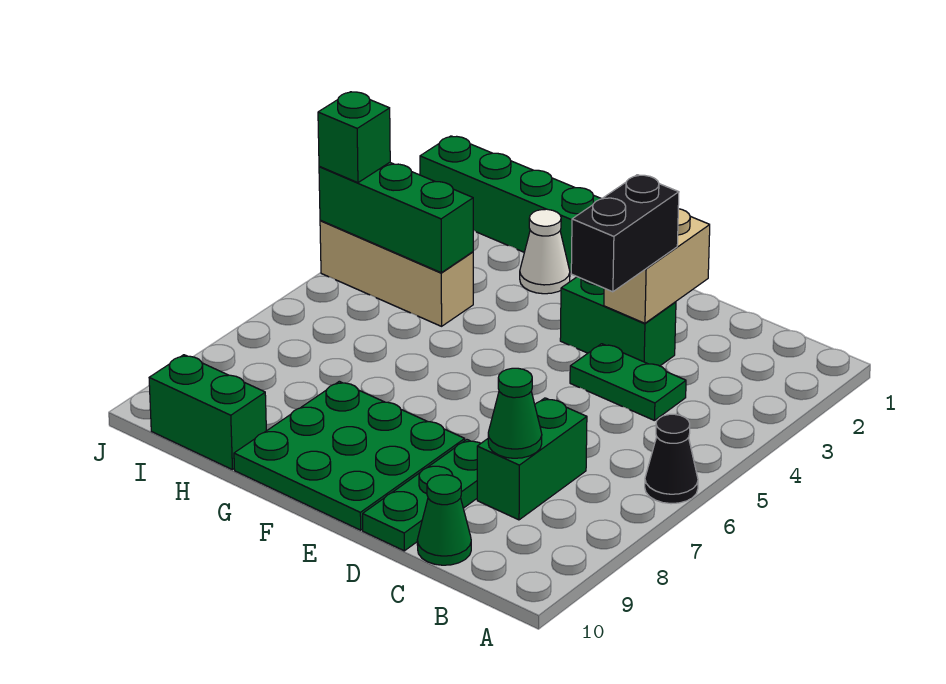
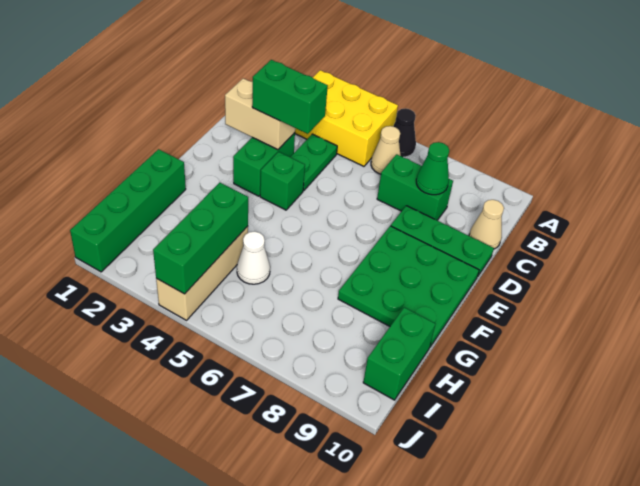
none -> yellow brick A3:B5 level 1
none -> tan cone B6 level 1
green cone C10 level 1 -> tan cone C10 level 1
black brick D3:D4 level 3 -> green brick D3:D4 level 3
white cone G2 level 1 -> white cone H5 level 1
green brick J4 level 3 -> green brick E4 level 1

